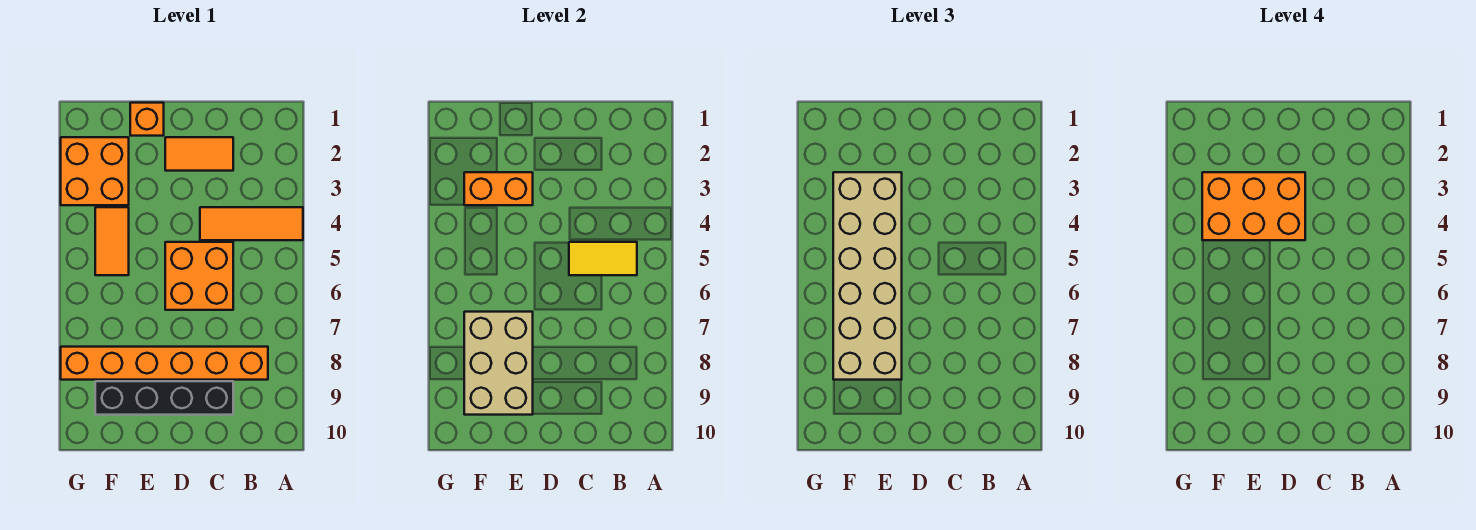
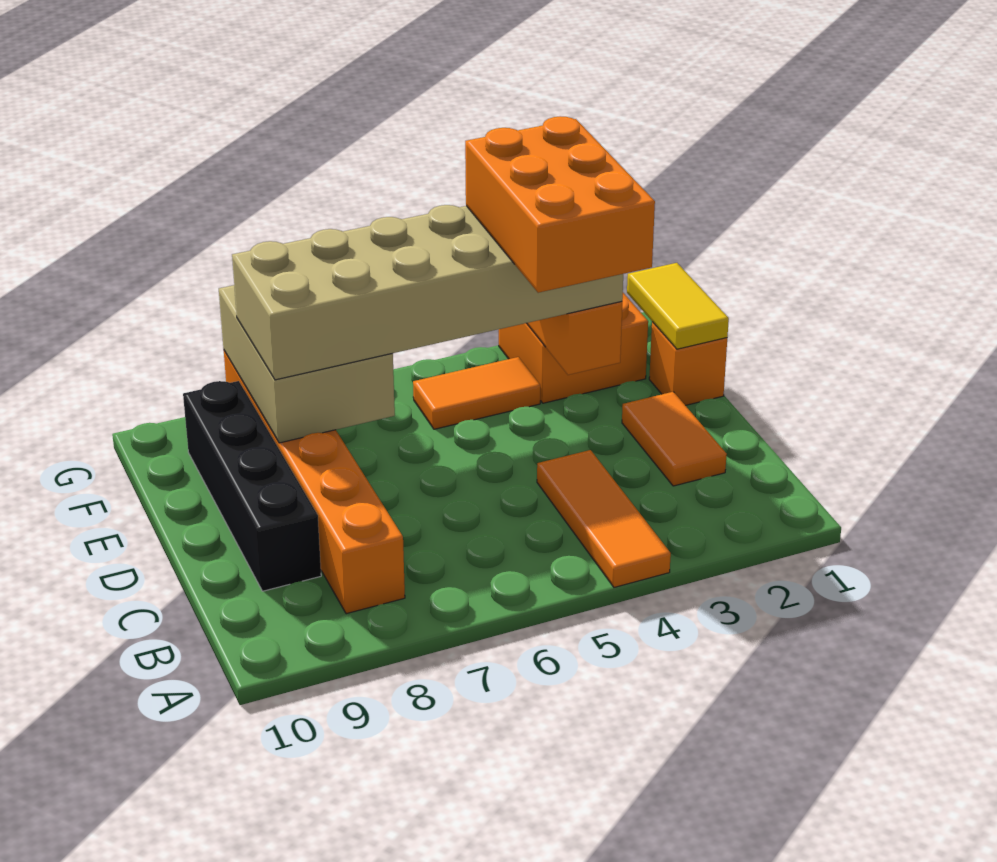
yellow tile B5:C5 level 2 -> yellow tile E1:F1 level 2
orange brick C5:D6 level 1 -> none
tan brick E7:F9 level 2 -> tan brick E7:G8 level 2

